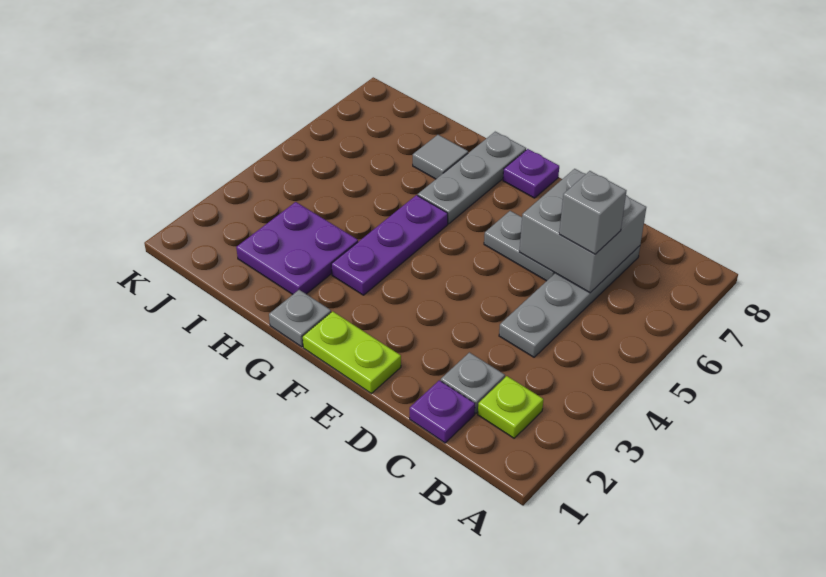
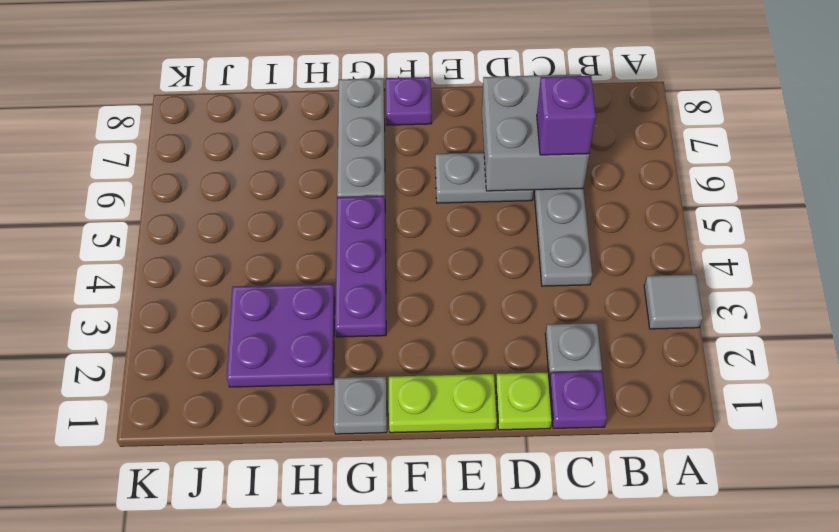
lime plate B2 level 1 -> lime plate D1 level 1
grey brick C6 level 3 -> purple brick C6 level 3
grey tile H7 level 1 -> grey tile A3 level 1

